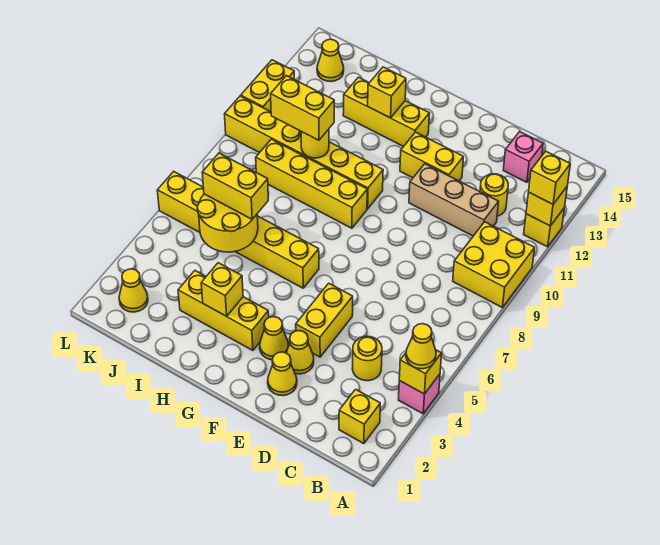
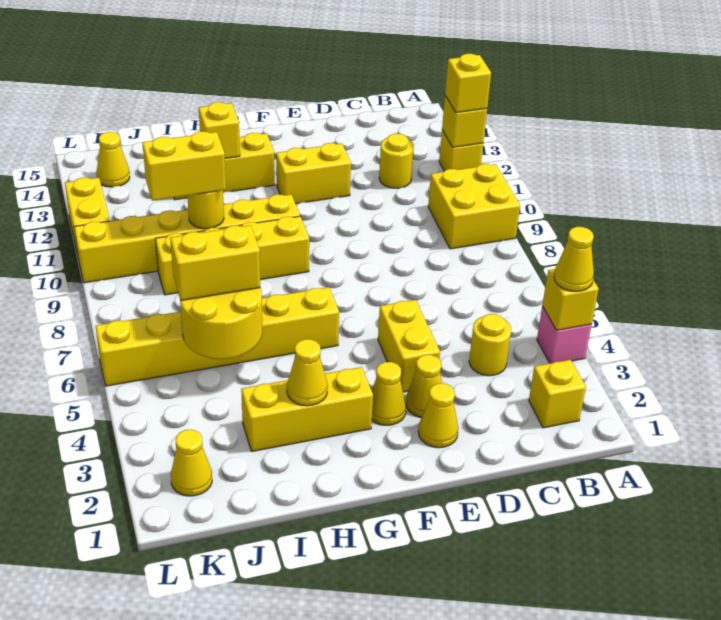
tan brick C11:E11 level 1 -> none
pink brick C14 level 1 -> none
yellow brick H3 level 2 -> yellow cone H3 level 2

